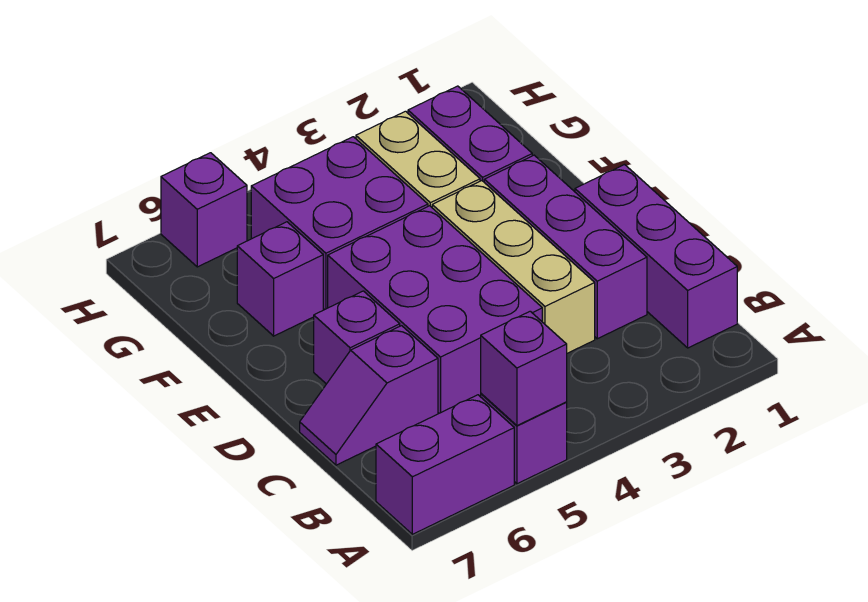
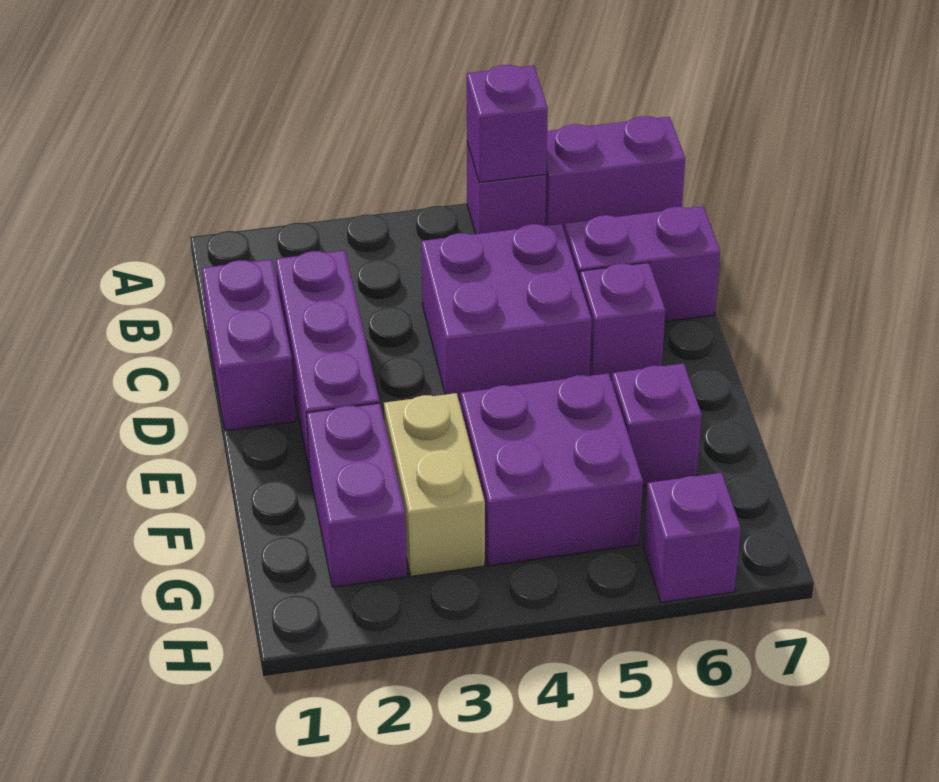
purple brick B1:D1 level 1 -> purple brick C1:D1 level 1
tan brick C3:E3 level 1 -> none
purple brick C4:E5 level 1 -> purple brick C4:D5 level 1
purple slope C6:C7 level 1 top 6 -> purple brick C6:C7 level 1

